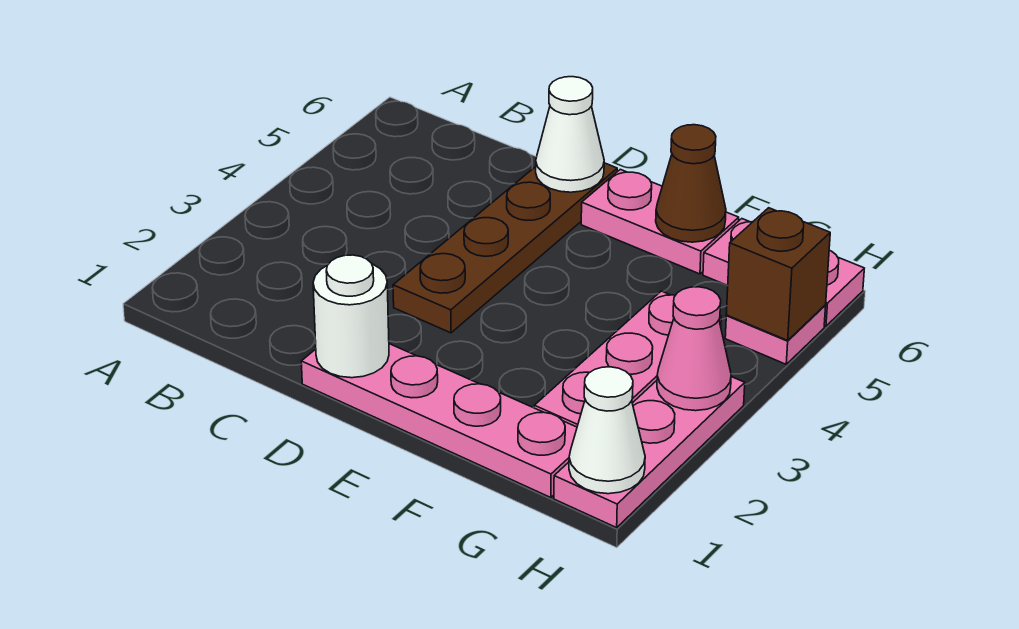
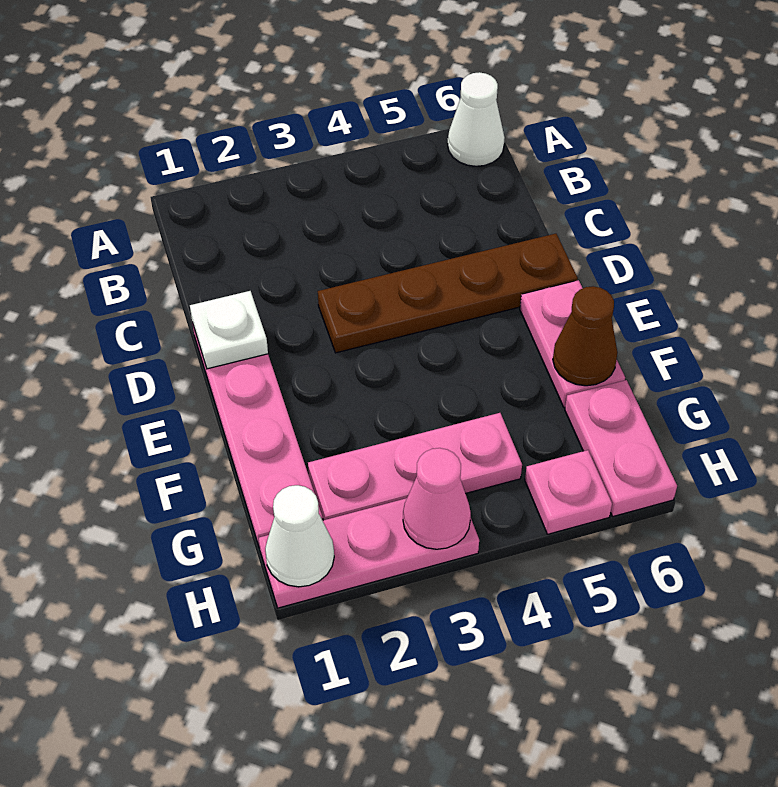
white round brick D1 level 2 -> white plate D1 level 2
white cone D6 level 2 -> white cone A6 level 1
brown brick H5 level 2 -> none

